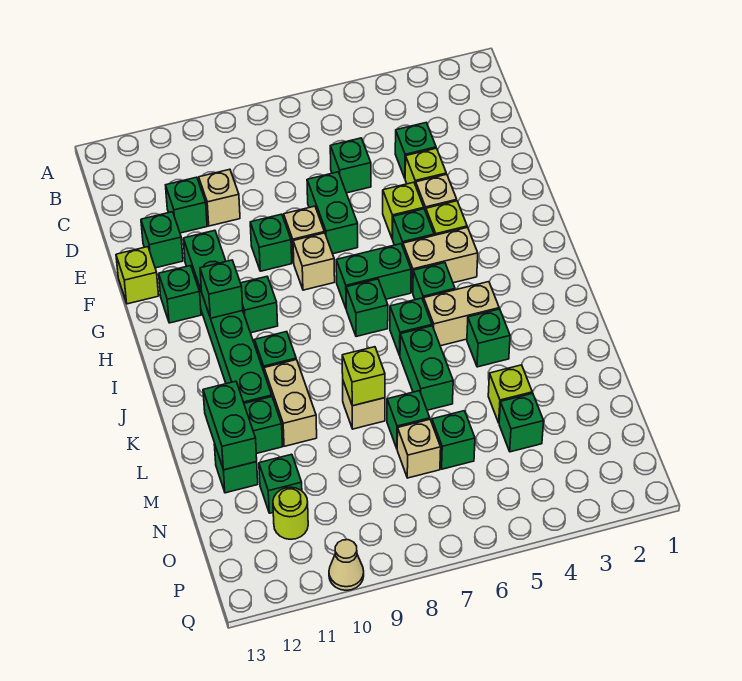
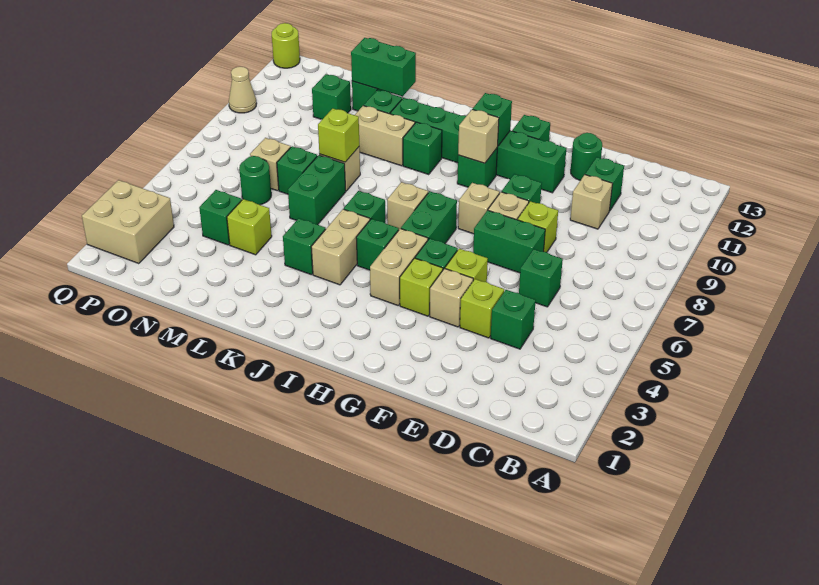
green brick E12 level 1 -> green round brick E12 level 1
lime brick F13 level 1 -> lime brick E8 level 1
none -> tan brick H10 level 2
green brick I7 level 1 -> tan brick I7 level 1
green brick K6:L6 level 1 -> green brick L6:L7 level 1
green brick N6 level 1 -> green round brick N6 level 1
lime round brick O11 level 1 -> lime round brick Q13 level 1
none -> tan brick P2:Q3 level 1

